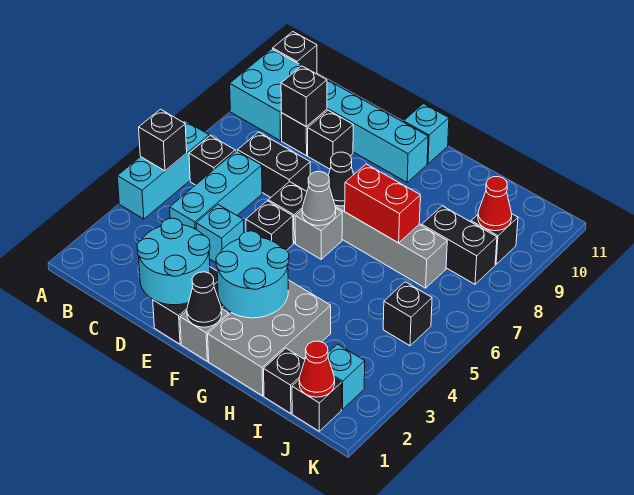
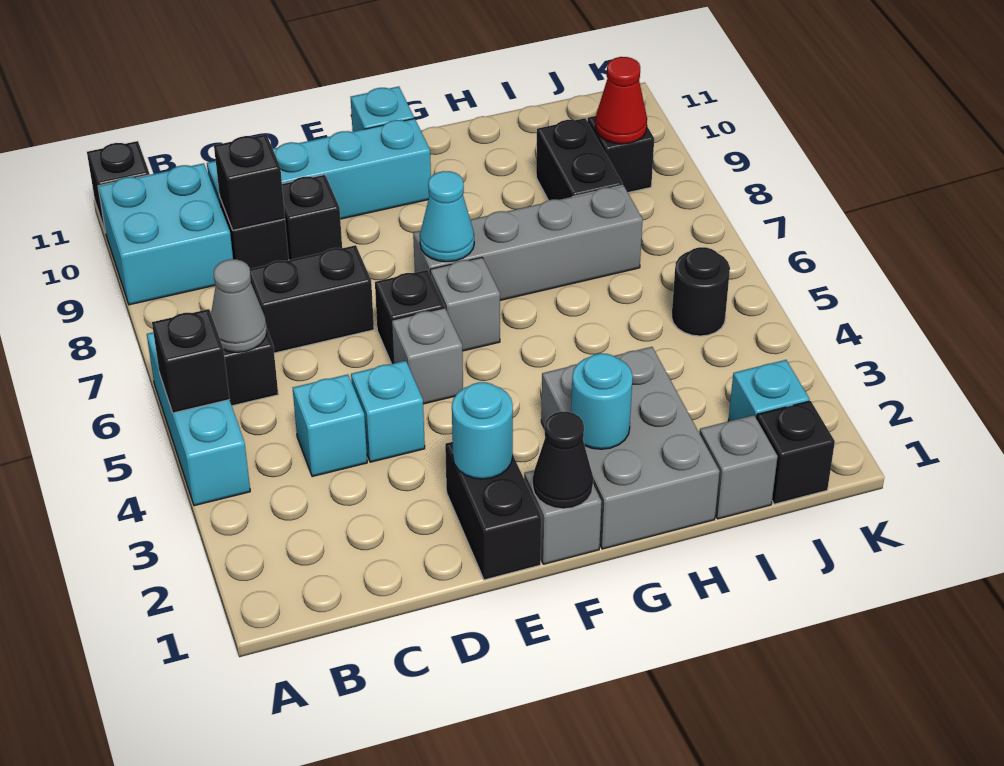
cyan brick C4:C6 level 1 -> cyan brick C4 level 1
cyan round brick D1:E2 level 2 -> cyan round brick E2 level 2
black brick E5 level 1 -> grey brick E5 level 1
cyan round brick F2:G3 level 2 -> cyan round brick G2 level 2
grey cone F6 level 2 -> grey cone B6 level 2
black cone F7 level 2 -> cyan cone F7 level 2
red brick G7:H7 level 2 -> none
black brick I1 level 1 -> grey brick I1 level 1
black brick I8:J8 level 1 -> black brick I8:I9 level 1
red cone J1 level 2 -> none
black brick J5 level 1 -> black round brick J5 level 1

